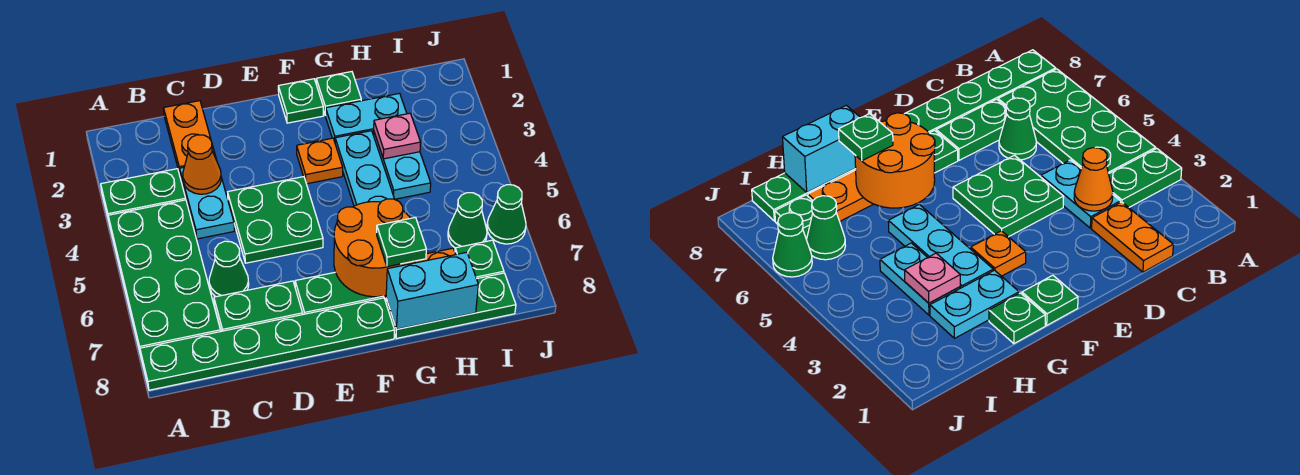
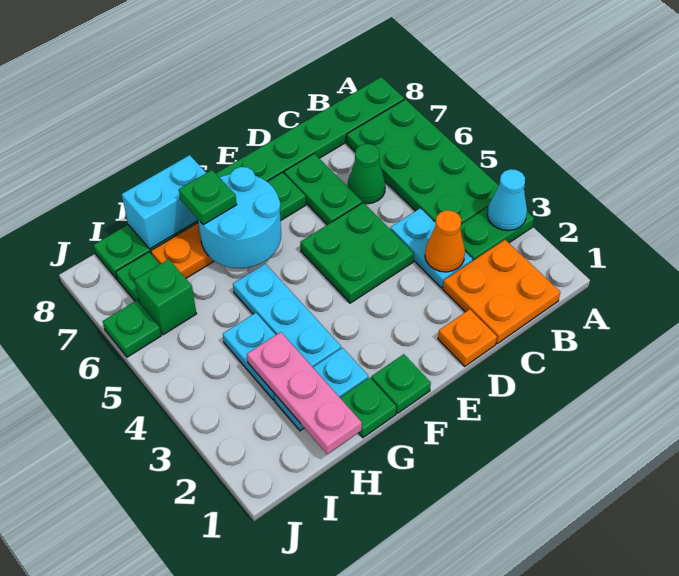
none -> cyan cone A3 level 2
orange plate C1:C2 level 1 -> orange plate B1:C2 level 1
green plate C7:D7 level 1 -> green plate D6:D7 level 1
orange plate F3 level 1 -> orange plate D1 level 1
orange round brick F6:G7 level 2 -> cyan round brick F6:G7 level 2
pink plate H3 level 2 -> pink plate H1:H3 level 2
green cone I6 level 1 -> green brick I6 level 1
green cone J6 level 1 -> green plate J6 level 1

